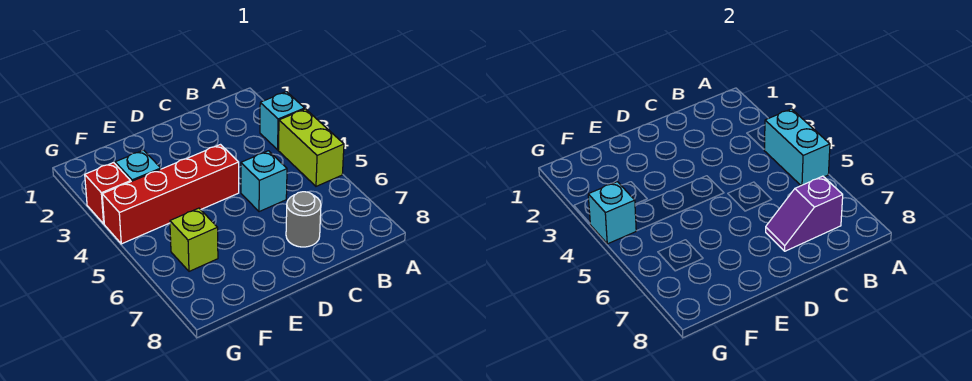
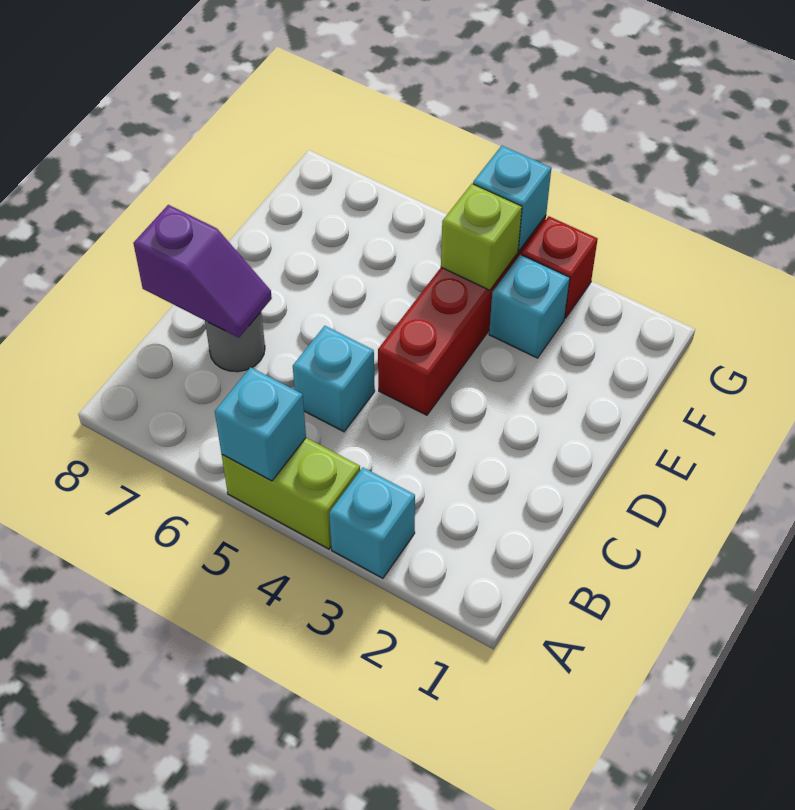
cyan brick A4:A5 level 2 -> cyan brick A5 level 2
purple slope B7:C7 level 2 top B -> purple slope C7:C8 level 2 top 8
lime brick F6 level 1 -> lime brick F4 level 2

